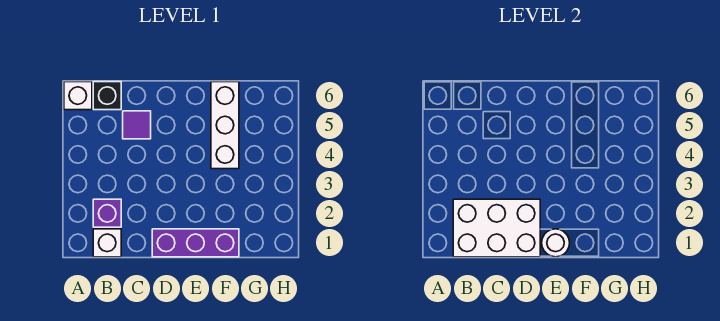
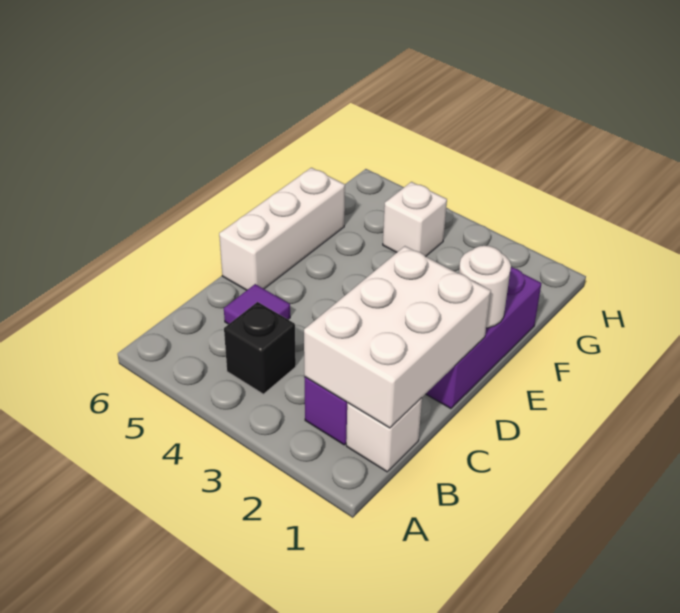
white brick A6 level 1 -> white brick G4 level 1
black brick B6 level 1 -> black brick B4 level 1
white brick F4:F6 level 1 -> white brick D6:F6 level 1

